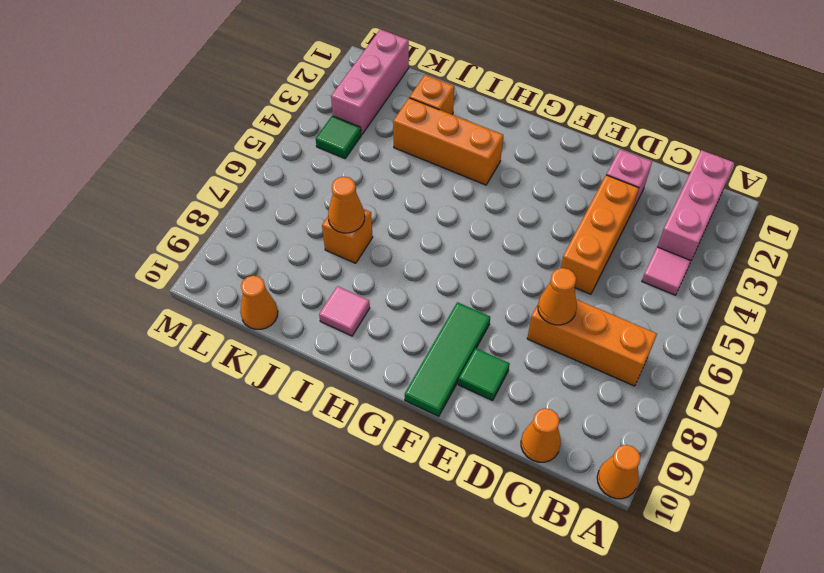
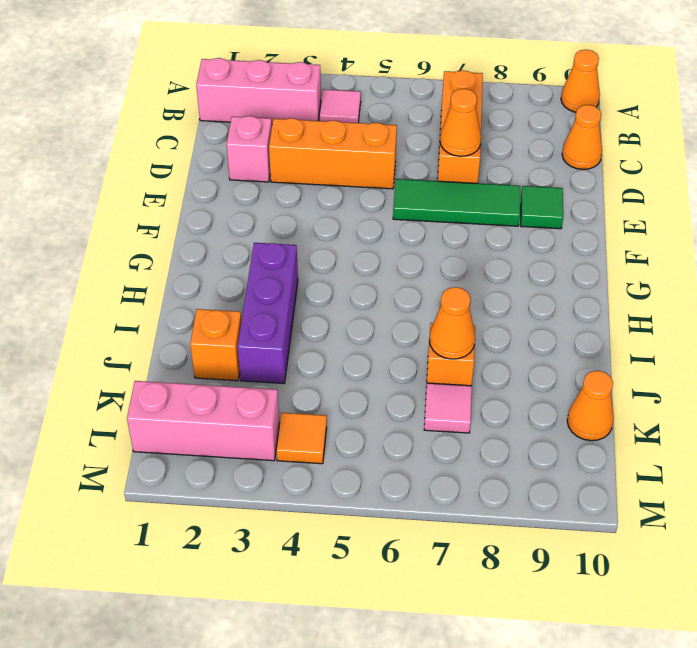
green tile F8:F10 level 1 -> green tile E6:E8 level 1
orange brick H3:J3 level 1 -> purple brick H3:J3 level 1
pink tile I9 level 1 -> pink tile K7 level 1
green tile L4 level 1 -> orange tile L4 level 1

